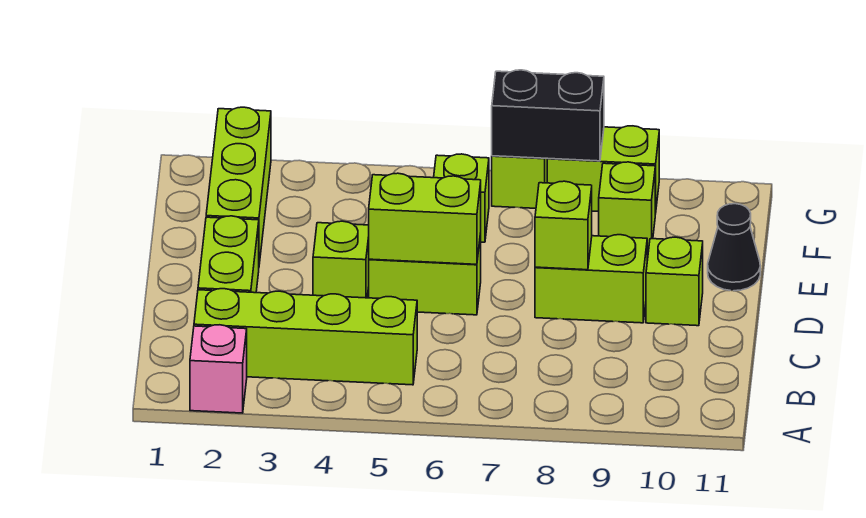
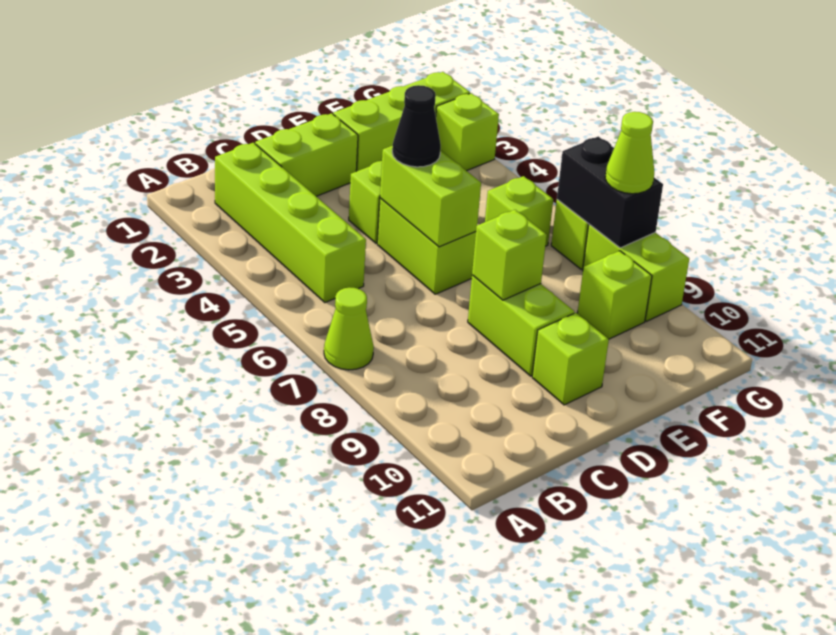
pink brick A2 level 1 -> none
none -> lime cone A7 level 1
black cone E11 level 1 -> black cone D5 level 3
none -> lime brick G3 level 1
none -> lime cone G8 level 3

